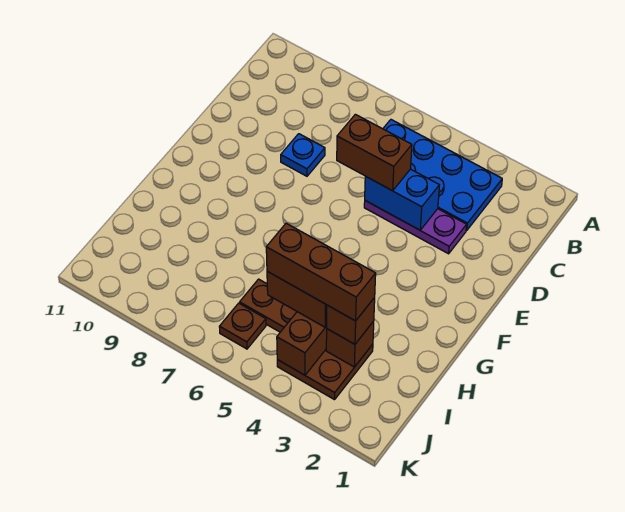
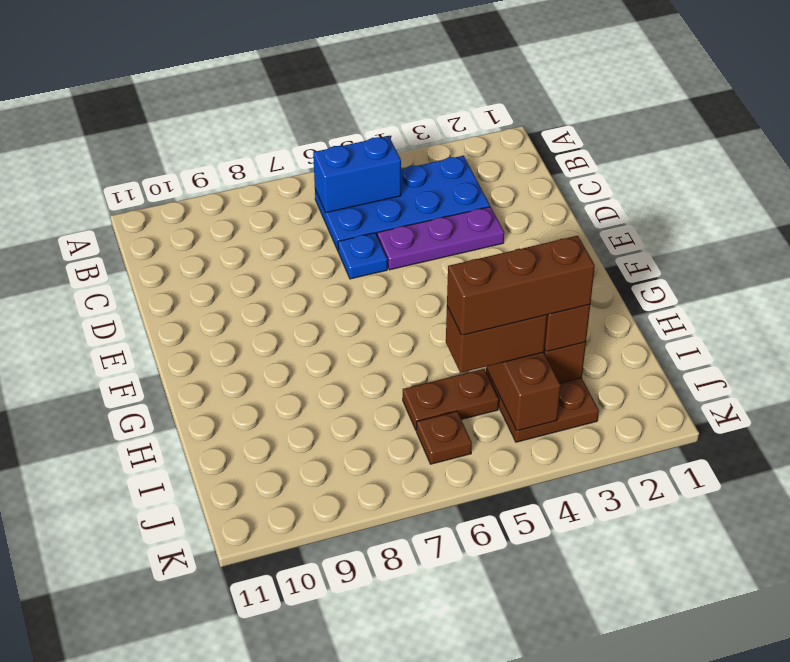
blue brick D4:D5 level 2 -> blue brick B5:B6 level 2
brown brick D5:D6 level 3 -> none
blue plate D8 level 1 -> blue plate D6 level 1

